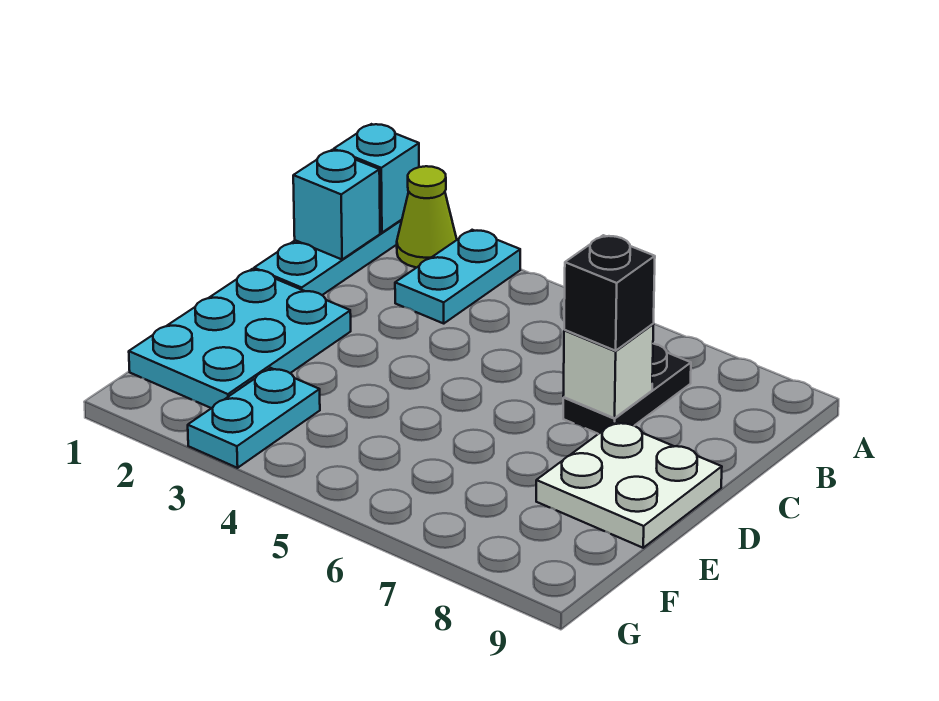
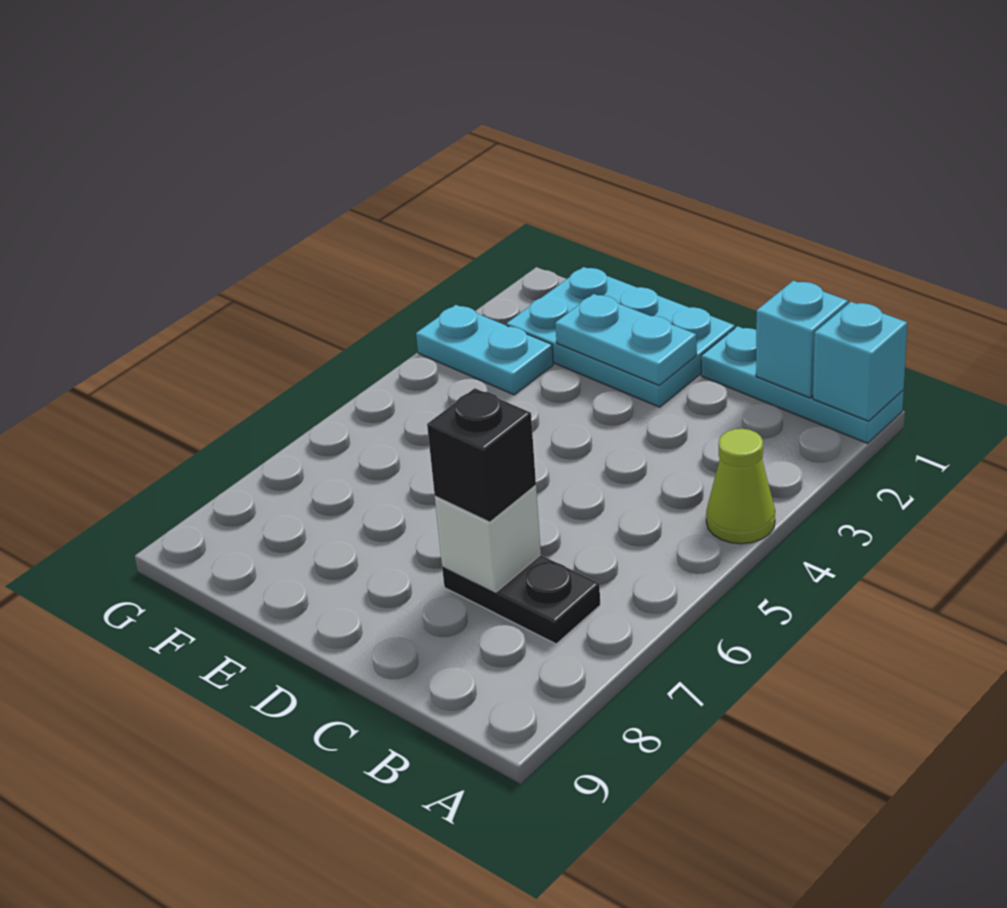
lime cone A2 level 1 -> lime cone A4 level 1
cyan plate A3:B3 level 1 -> cyan plate D2:E2 level 2
white plate D8:E9 level 1 -> none

